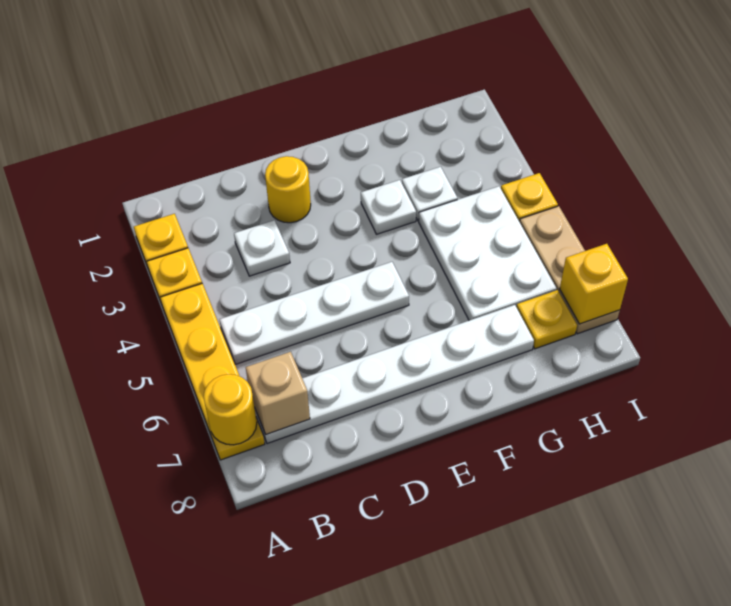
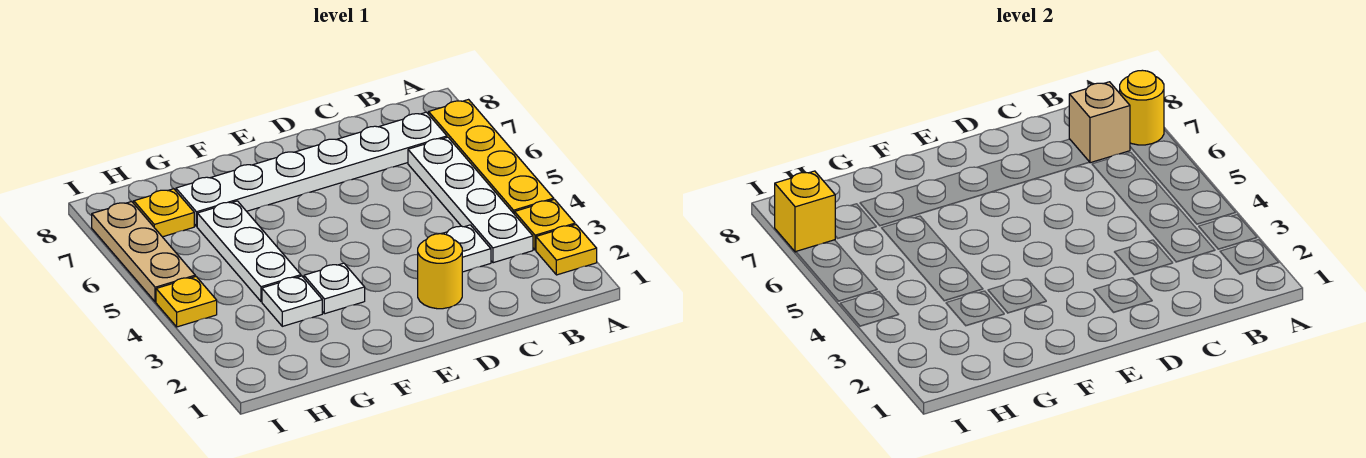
white plate B5:E5 level 1 -> white plate B3:B6 level 1
white plate G4:H6 level 1 -> white plate G4:G6 level 1

